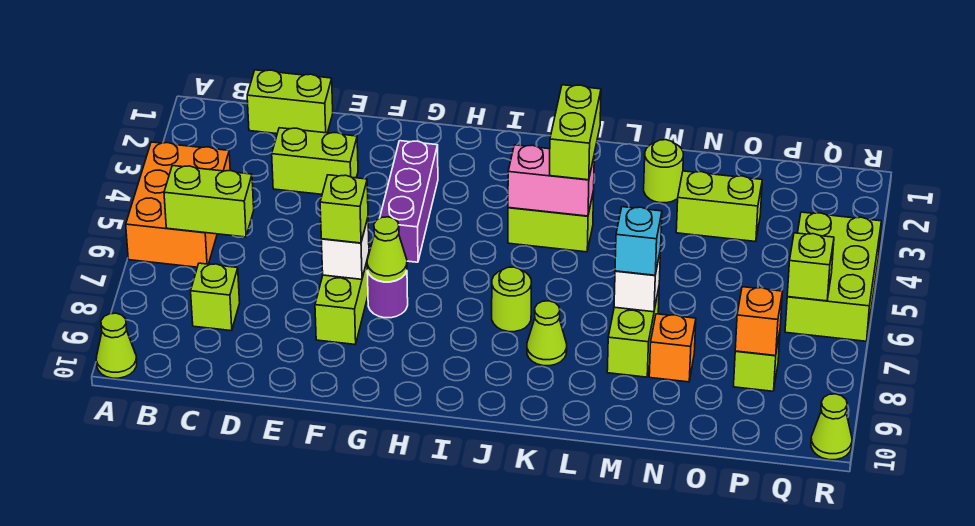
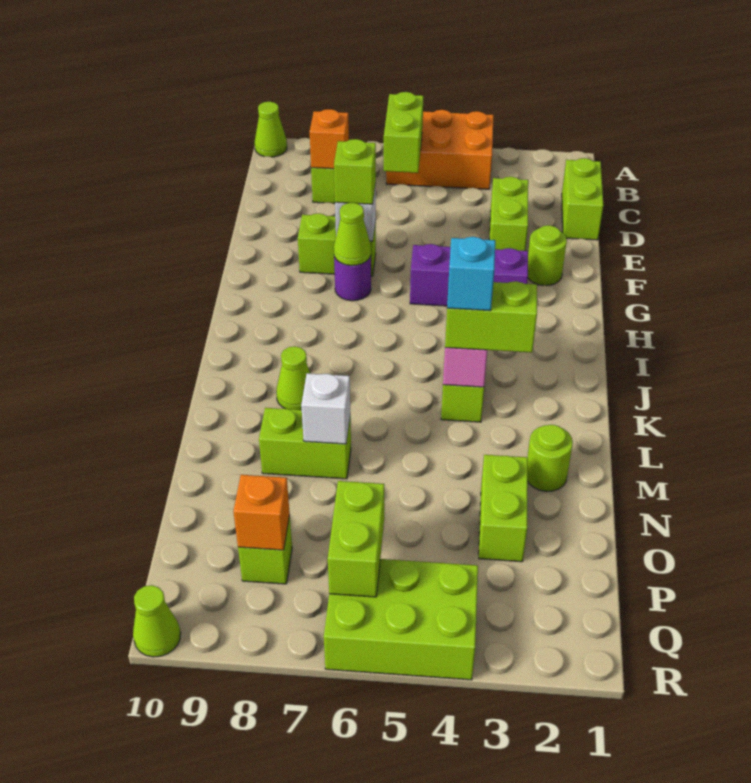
lime round brick J7 level 1 -> lime round brick F2 level 1
cyan brick M7 level 3 -> cyan brick K4 level 4
orange brick N8 level 1 -> orange brick C8 level 2
lime brick Q6 level 2 -> lime brick P6:Q6 level 2

